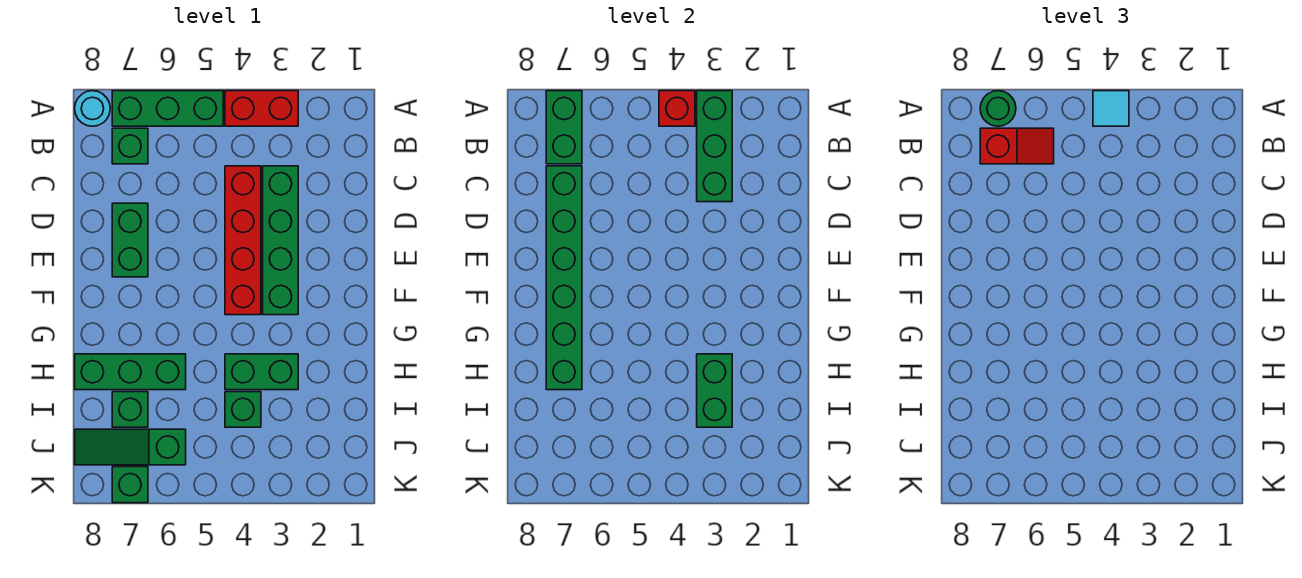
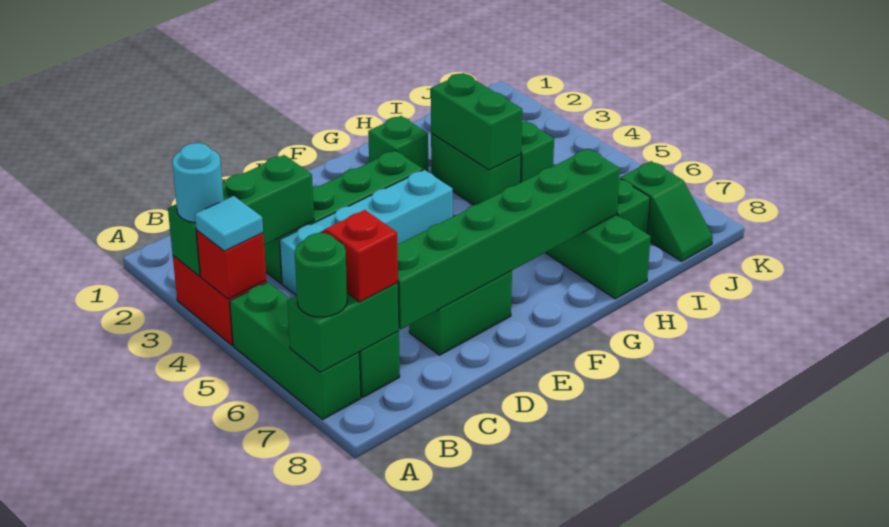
cyan round brick A8 level 1 -> cyan round brick A3 level 3
red brick C4:F4 level 1 -> cyan brick C4:F4 level 1
green brick H3:I3 level 2 -> green brick H3:H4 level 2
green slope J6:J8 level 1 top 6 -> green slope J7:J8 level 1 top 7
green brick K7 level 1 -> green brick G2 level 1

